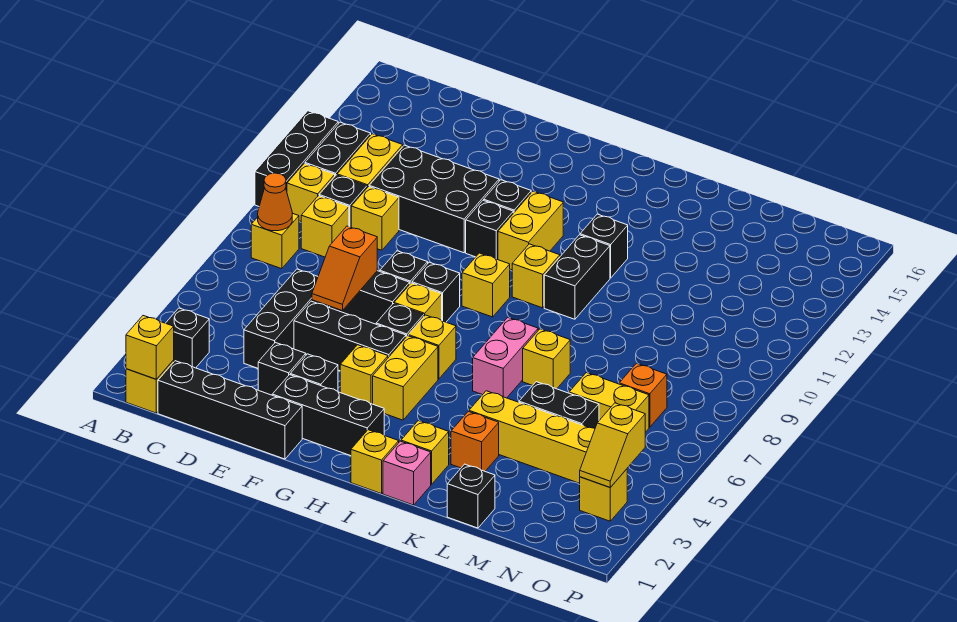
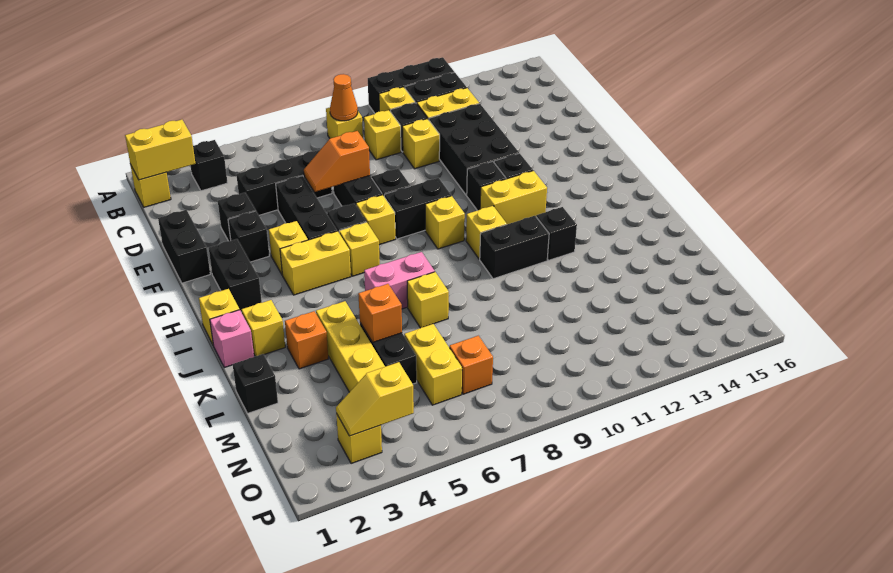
yellow brick B1 level 2 -> yellow brick B1:B2 level 2
black brick C1:F1 level 1 -> black brick E1:F1 level 1
black brick F2:H2 level 1 -> black brick G2:H2 level 1
black brick G8 level 1 -> black brick G8:G9 level 1
none -> orange brick L5 level 2

